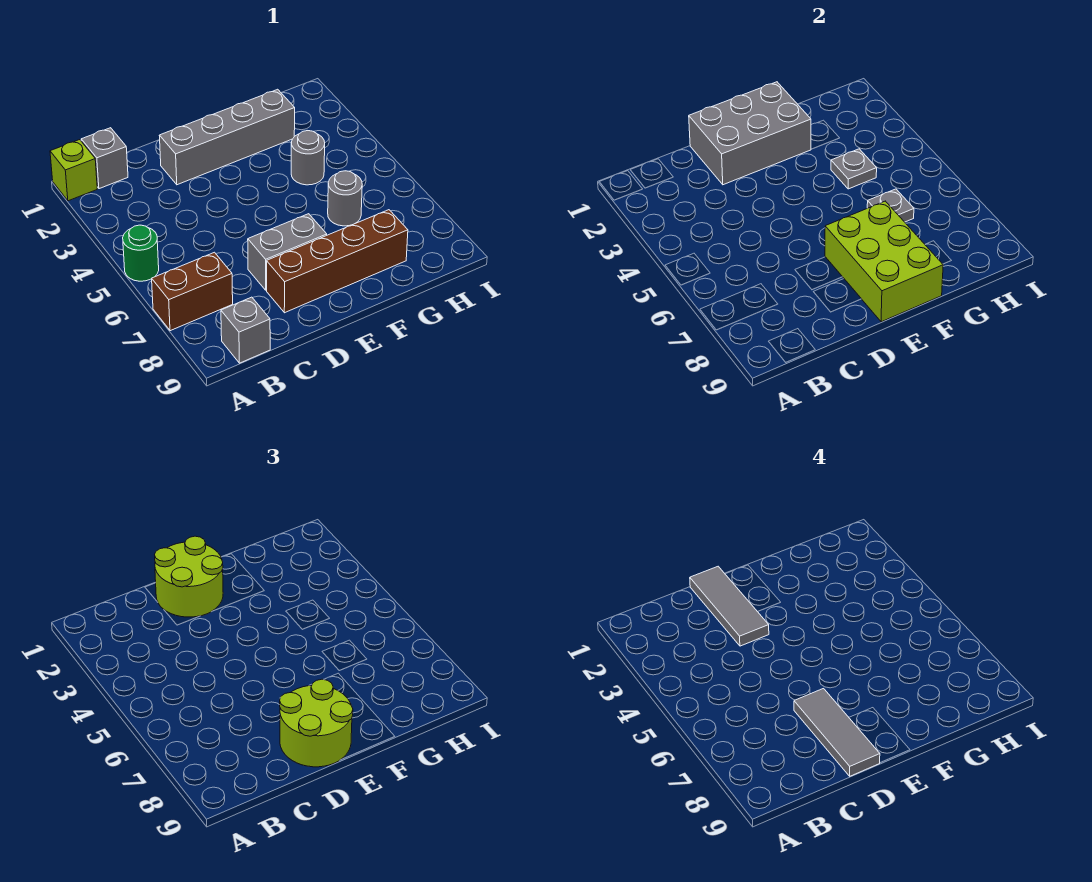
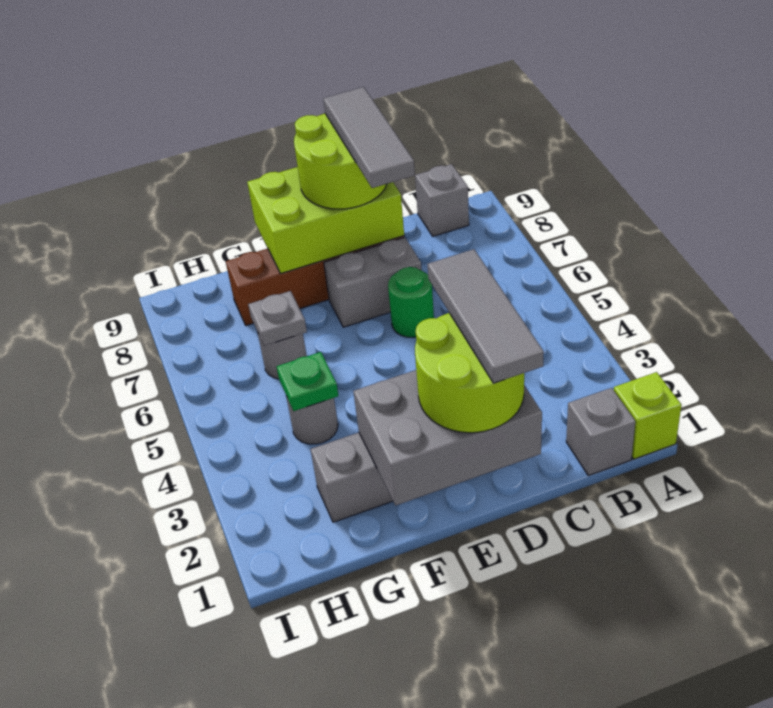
green round brick A5 level 1 -> green round brick D6 level 1
brown brick A7:B7 level 1 -> none
lime brick E7:F9 level 2 -> lime brick D8:F9 level 2
grey plate G4 level 2 -> green plate G4 level 2

